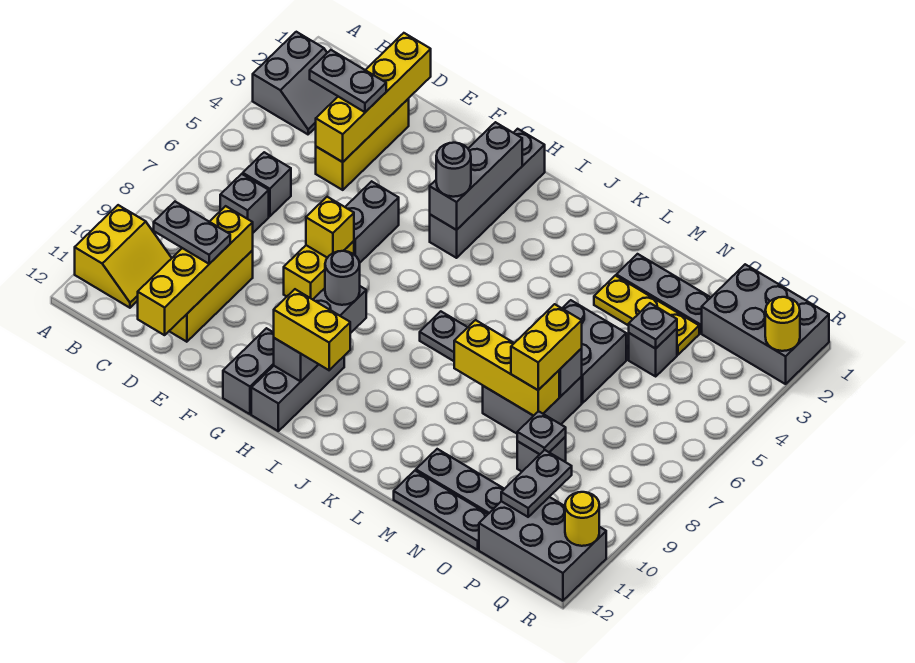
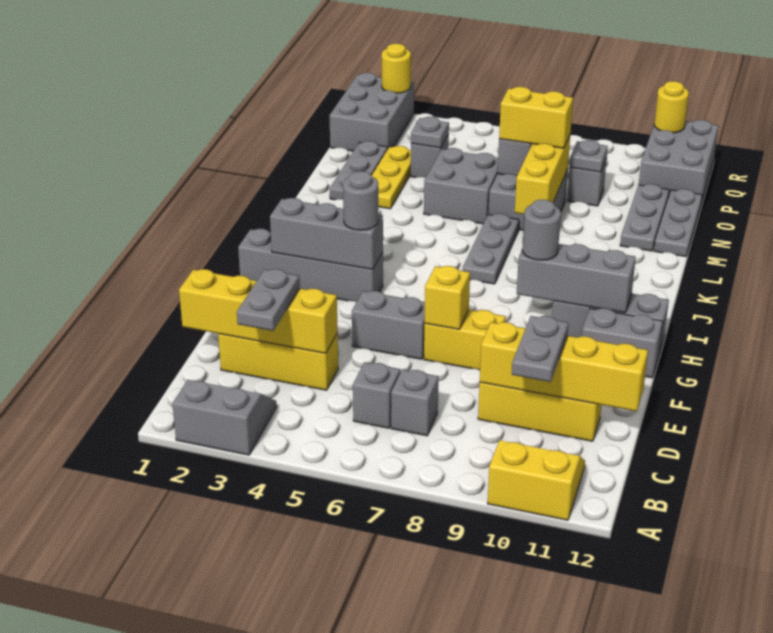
yellow brick H11:I11 level 3 -> none
grey plate P10:P11 level 2 -> none

